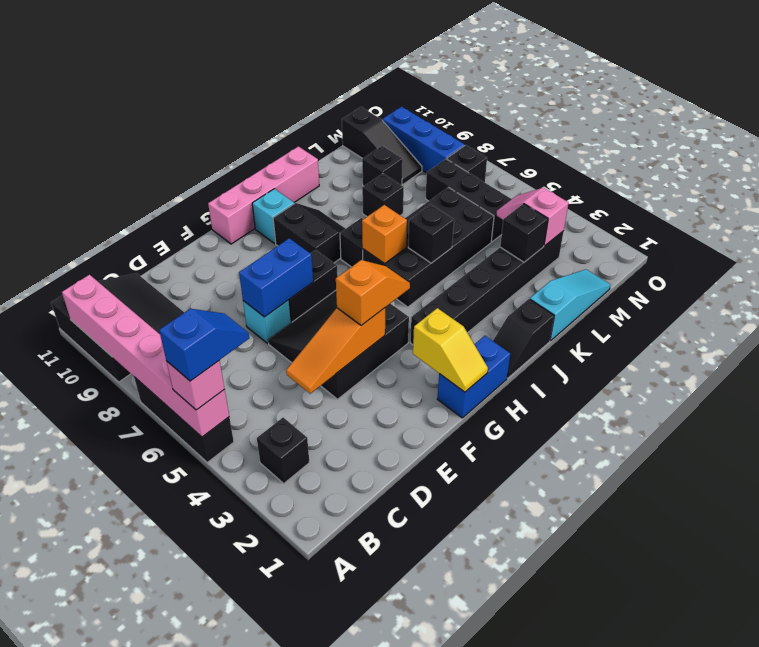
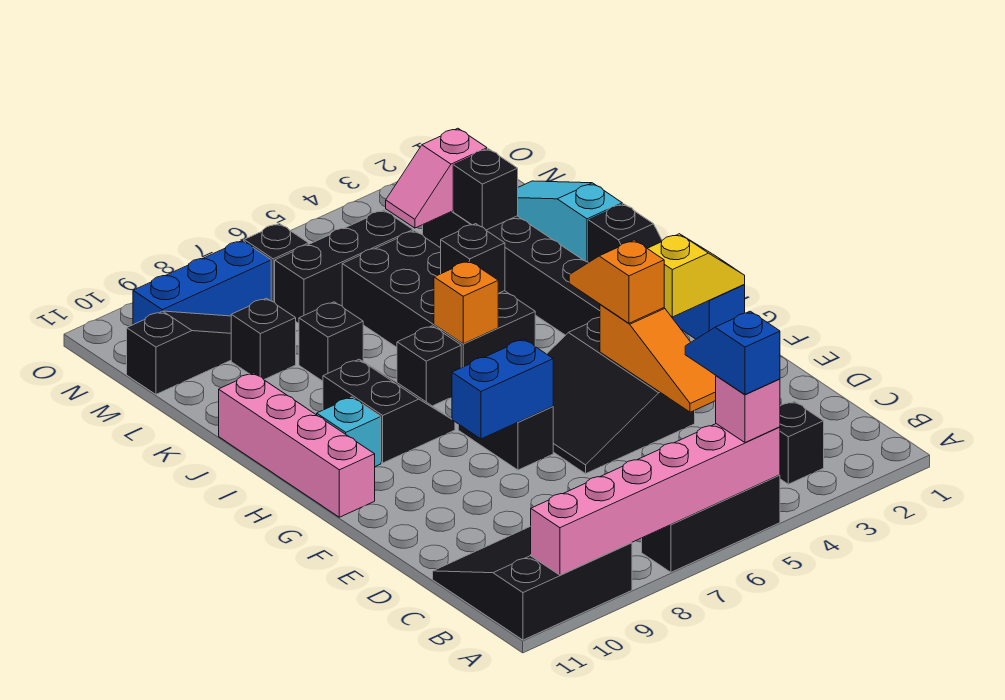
cyan brick E7 level 1 -> none
blue brick E7:F7 level 2 -> blue brick F7:F8 level 2
black slope H8:I9 level 1 top H -> black slope H8:I9 level 1 top 9

